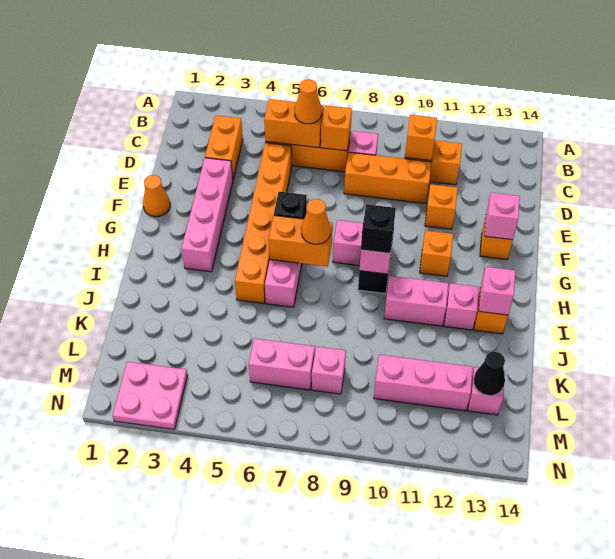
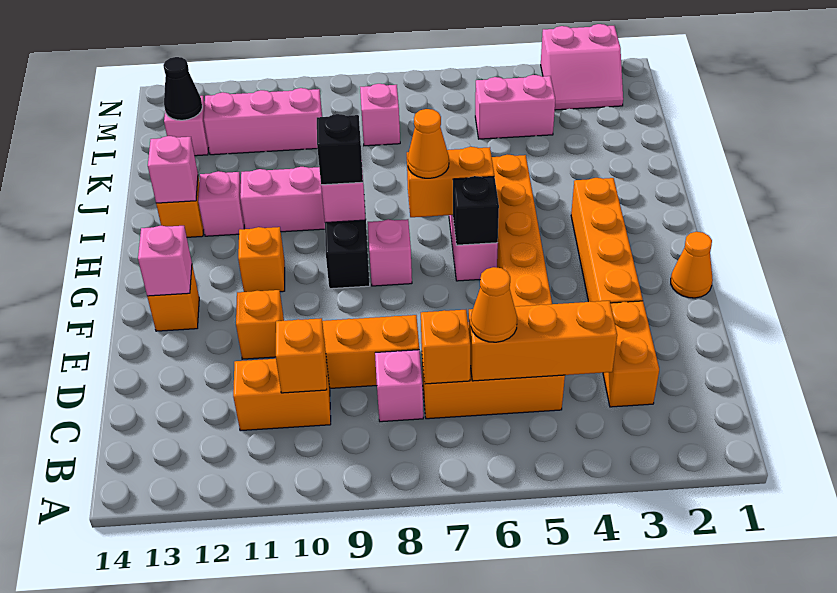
orange brick C5:C6 level 2 -> orange brick C4:C6 level 2
pink brick E3:H3 level 1 -> orange brick E3:H3 level 1
pink brick L6:L7 level 1 -> pink brick L4:L5 level 1
pink plate M2:N3 level 1 -> pink slope M2:N3 level 1 top N

